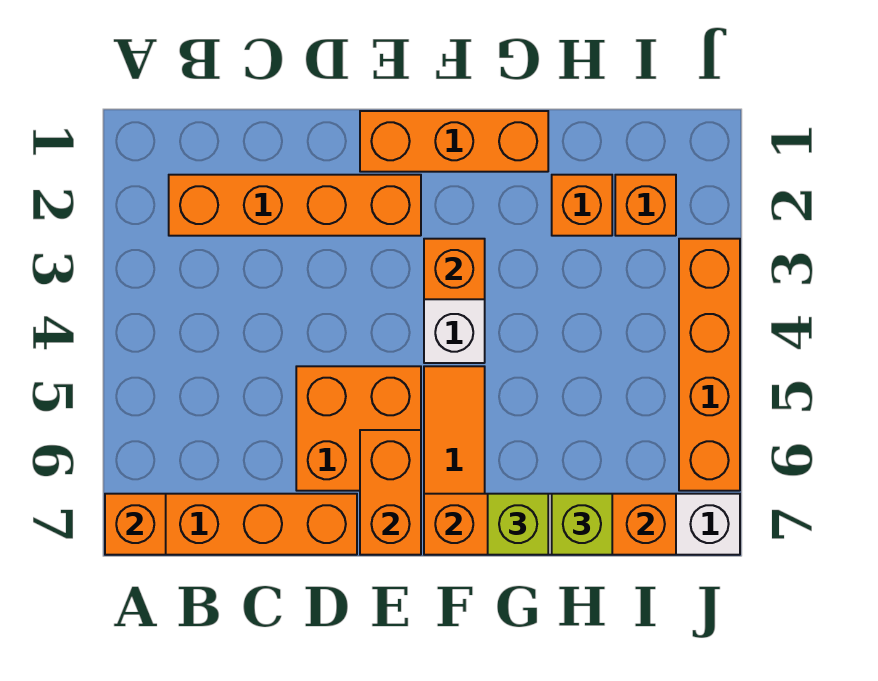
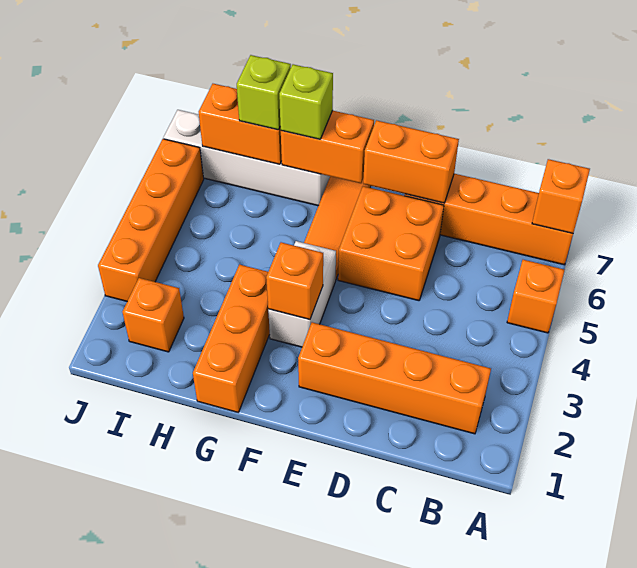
orange brick E1:G1 level 1 -> orange brick G1:G3 level 1
orange brick E6:E7 level 2 -> orange brick D7:E7 level 2
orange brick H2 level 1 -> orange brick A5 level 1

